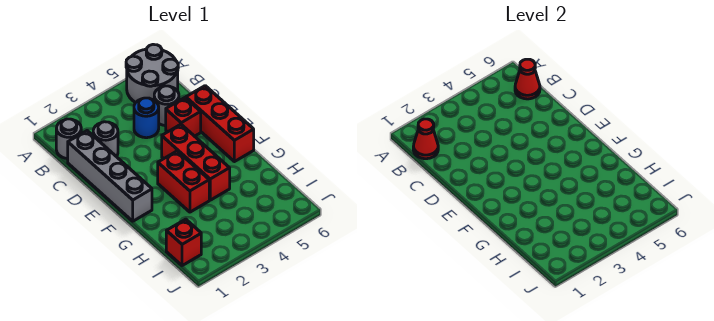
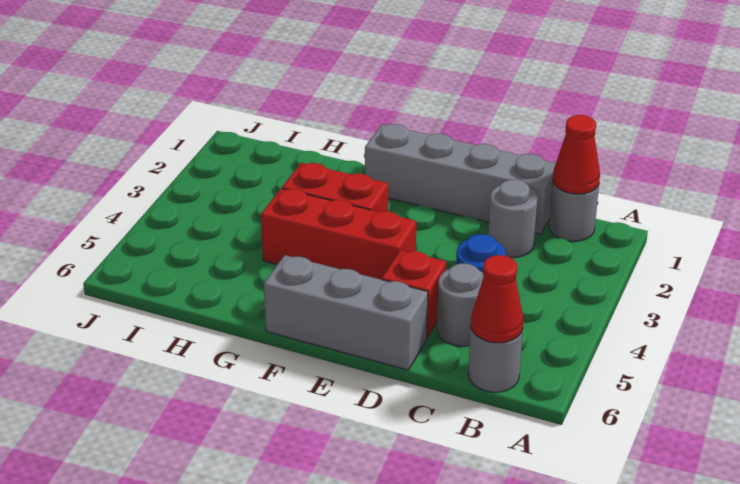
grey round brick A5:B6 level 1 -> grey round brick B6 level 1
red brick D6:F6 level 1 -> grey brick D6:F6 level 1
red brick I1 level 1 -> none

